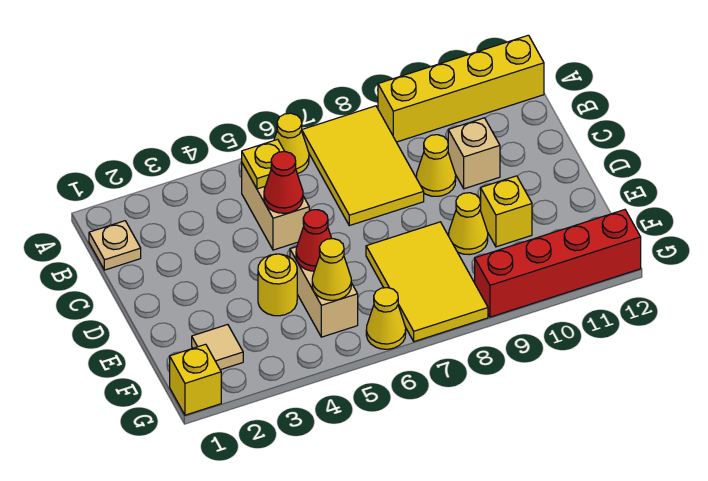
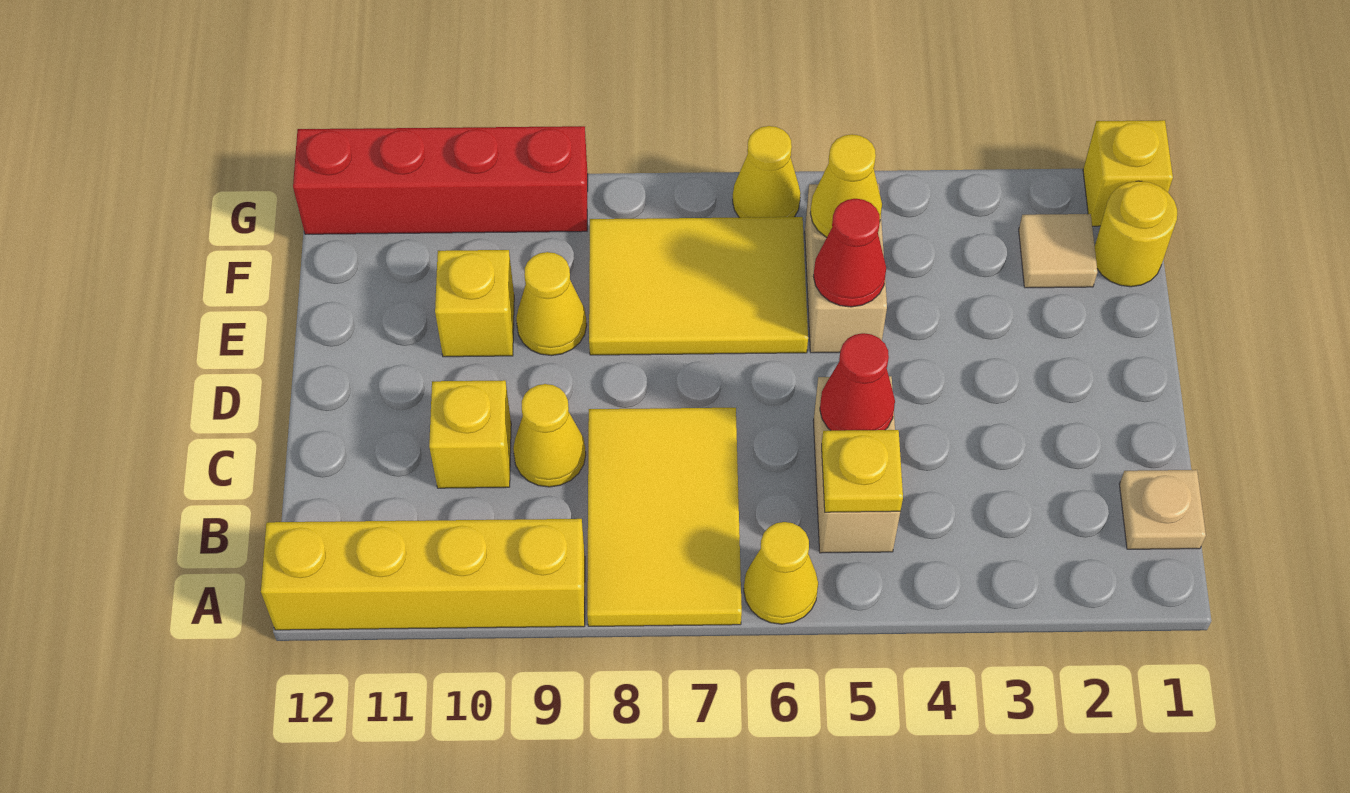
tan brick C10 level 1 -> yellow brick C10 level 1
yellow round brick E4 level 1 -> yellow round brick F1 level 1
yellow tile E7:G8 level 1 -> yellow tile E6:F8 level 1

